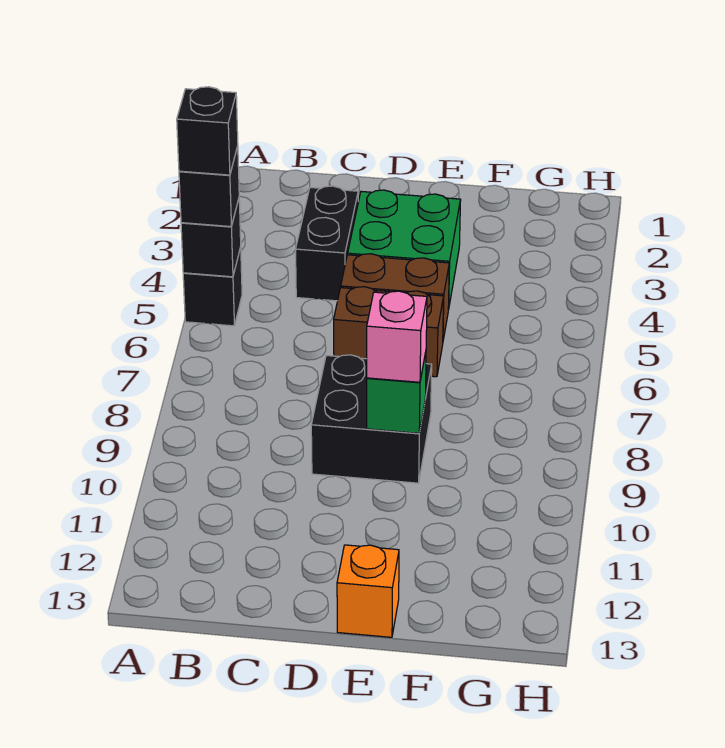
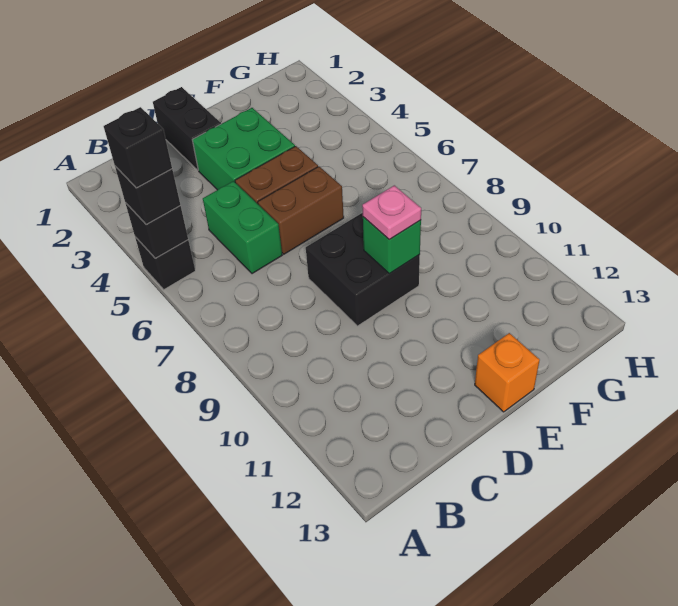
black brick C3:C4 level 1 -> black brick D1:D2 level 1
none -> green brick C5:C6 level 1
pink brick E9 level 3 -> pink plate E9 level 3

